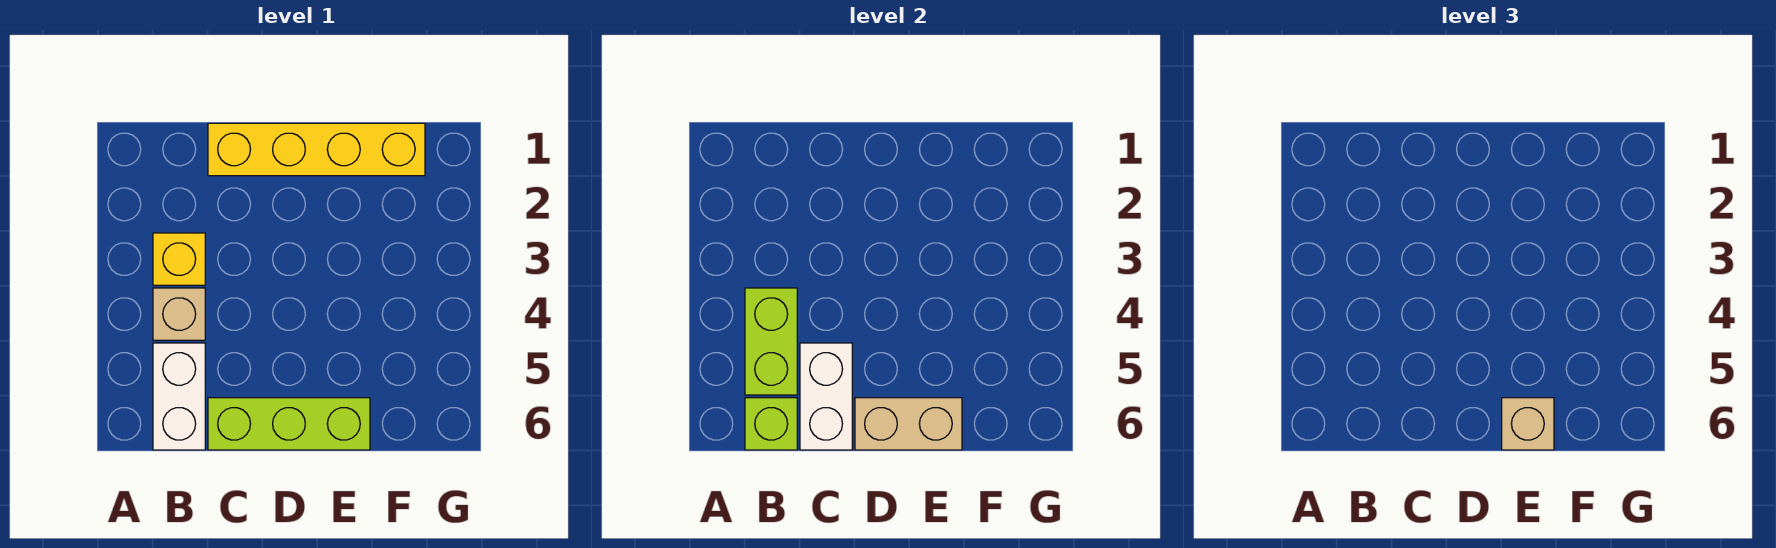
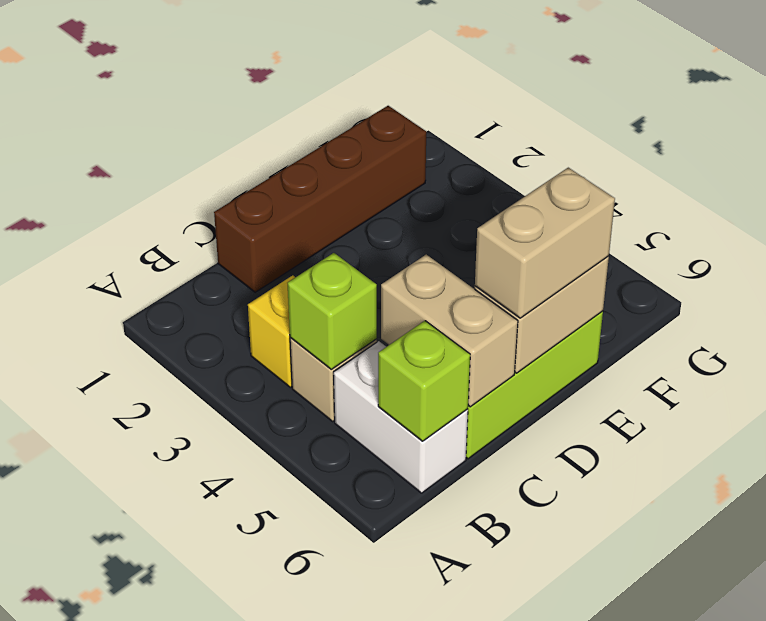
lime brick B4:B5 level 2 -> lime brick B4 level 2
yellow brick C1:F1 level 1 -> brown brick C1:F1 level 1
white brick C5:C6 level 2 -> tan brick C5:C6 level 2
tan brick E6 level 3 -> tan brick D6:E6 level 3

